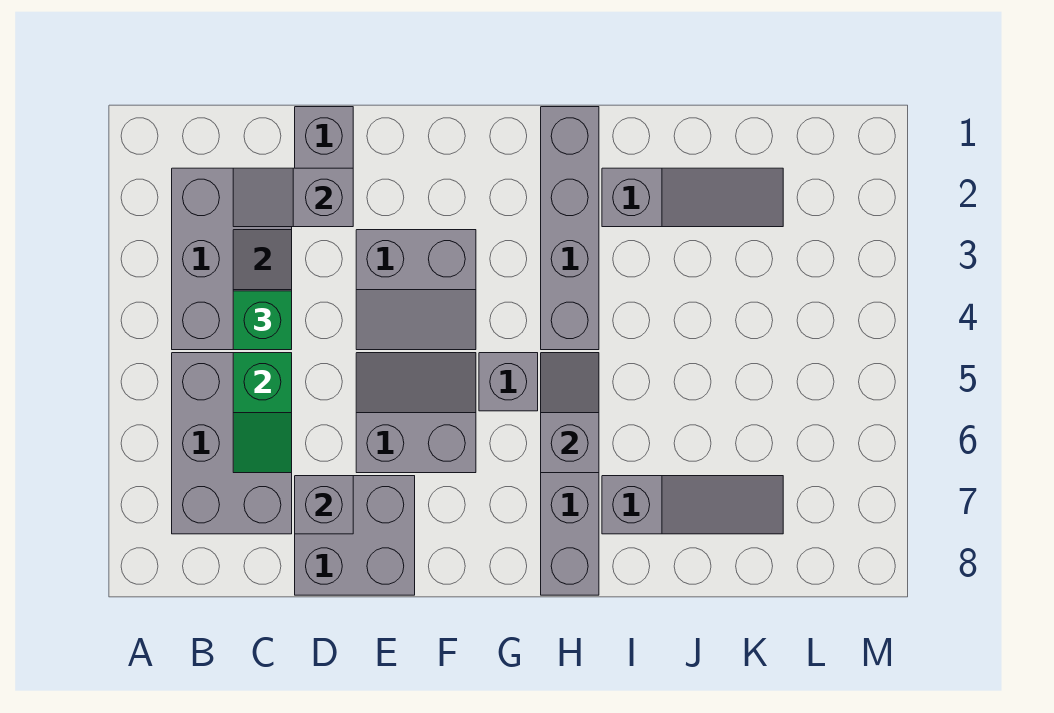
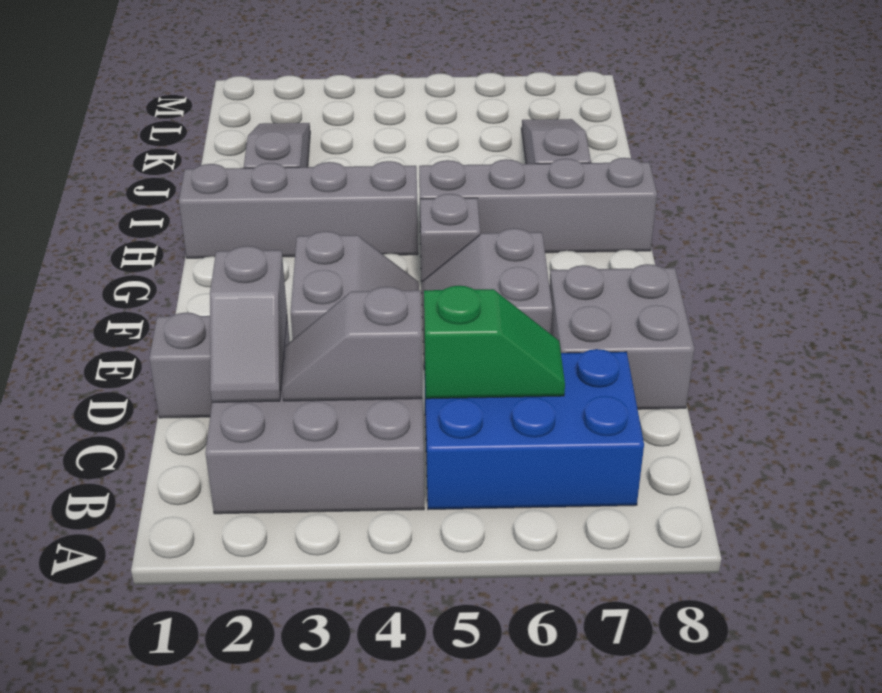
grey brick B5:C7 level 1 -> blue brick B5:C7 level 1
green brick C4 level 3 -> none
grey brick D7 level 2 -> none
grey slope H5:H6 level 2 top 6 -> none

